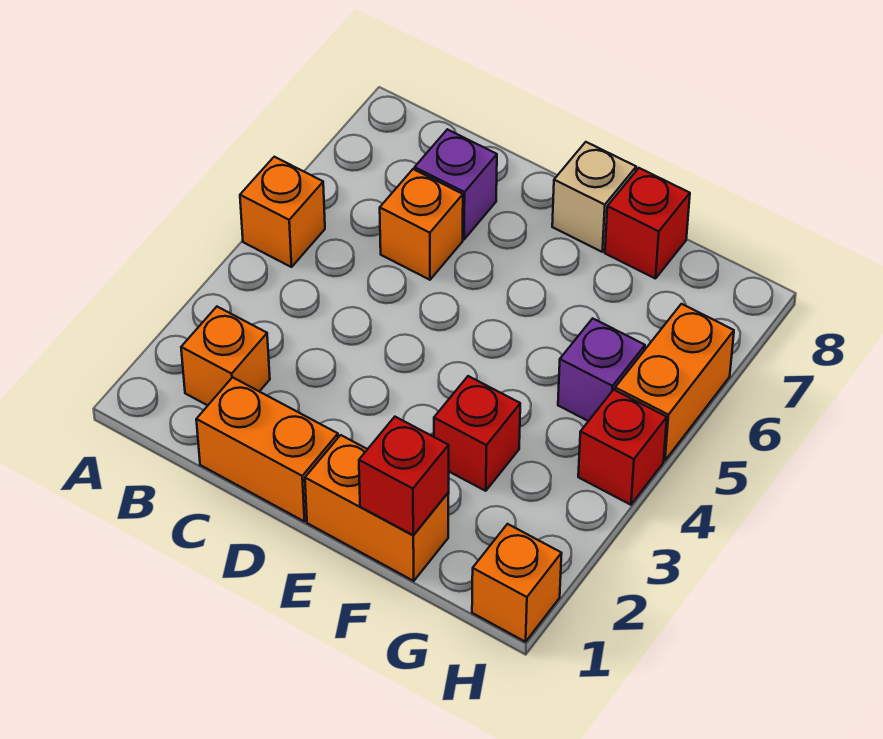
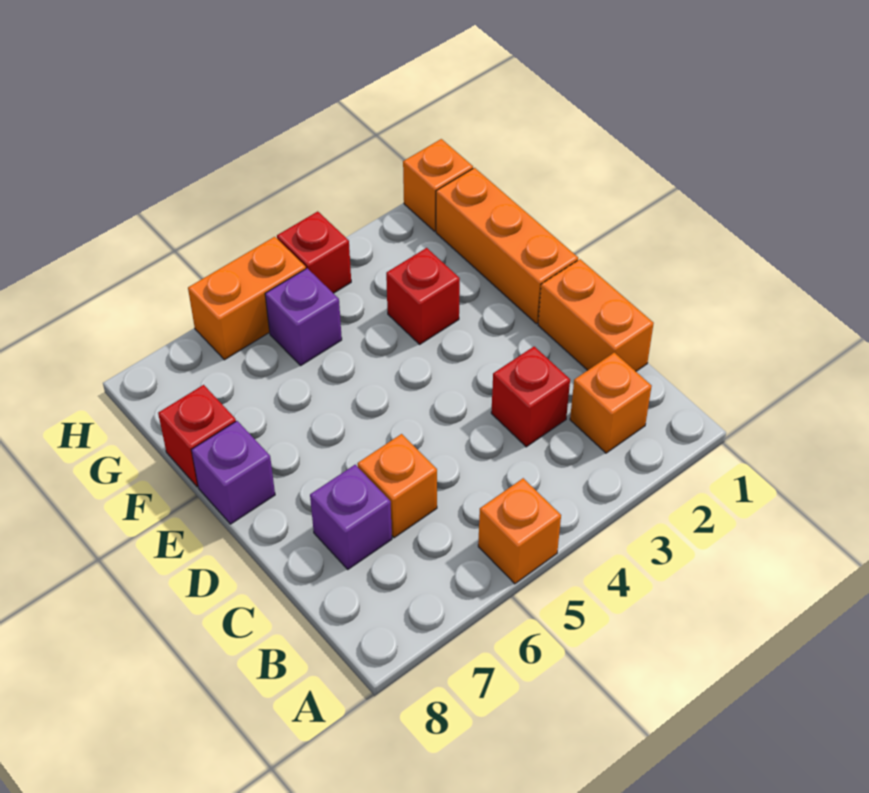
orange brick E1:F1 level 1 -> orange brick E1:G1 level 1
tan brick E8 level 1 -> purple brick E8 level 1
red brick F1 level 2 -> red brick C3 level 1

